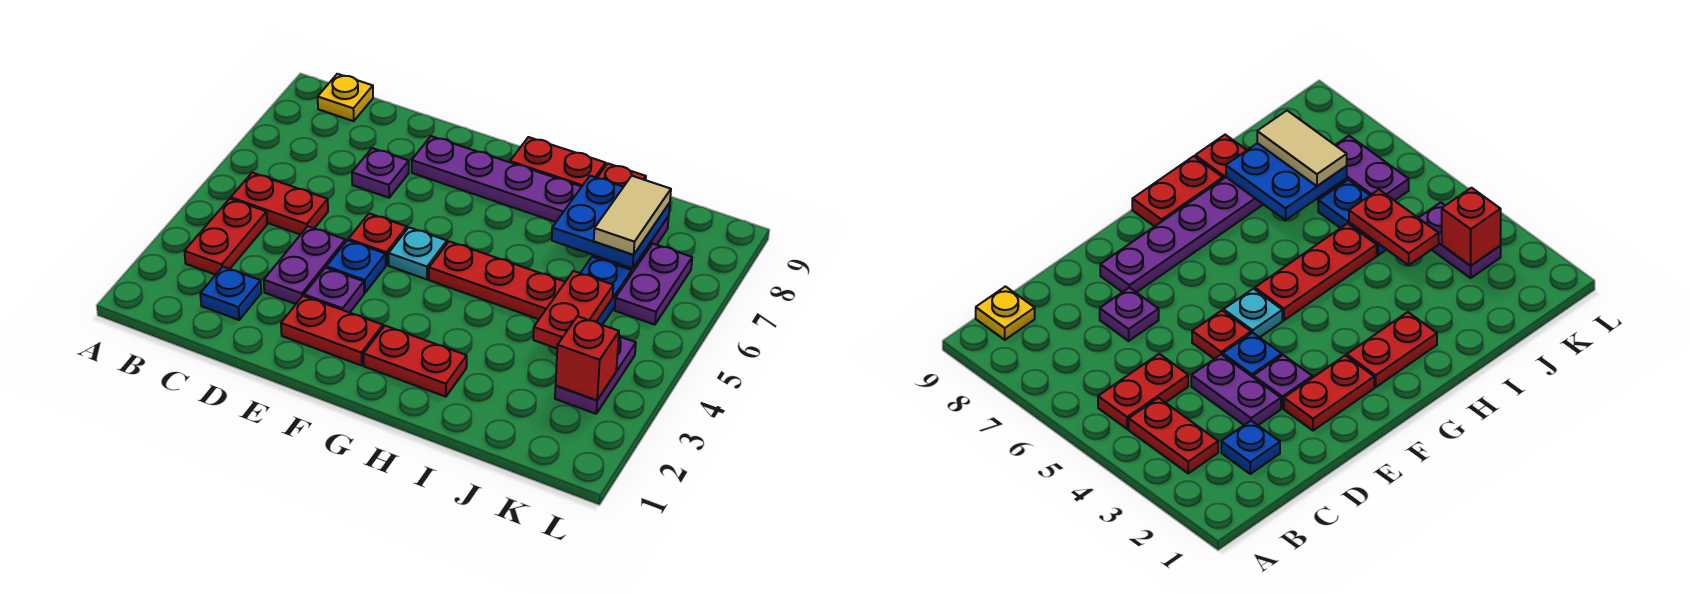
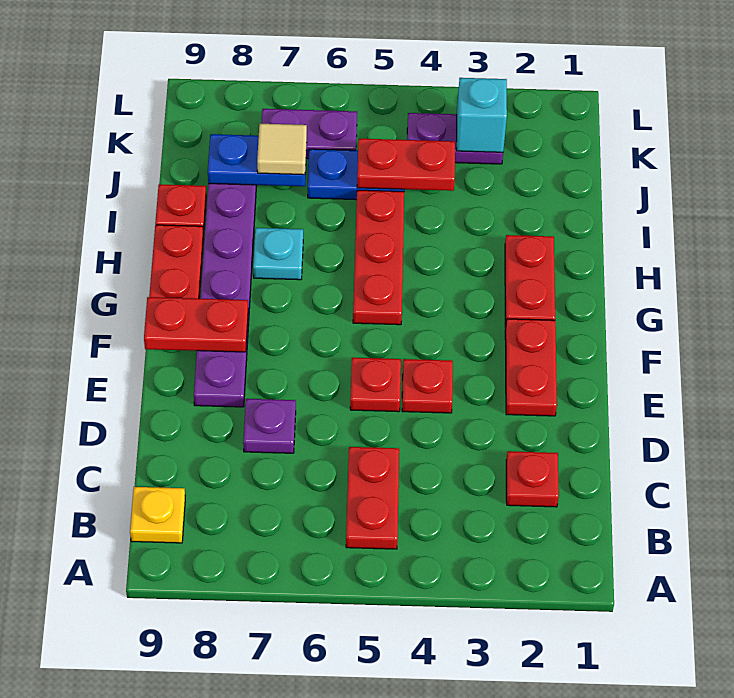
red plate B3:B4 level 1 -> red plate F8:F9 level 2
blue plate C2 level 1 -> red plate C2 level 1
purple plate D3:D4 level 1 -> none
purple plate E3 level 1 -> none
blue plate E4 level 1 -> red plate E4 level 1
cyan plate F5 level 1 -> cyan plate H7 level 1
blue plate I7:J8 level 2 -> blue plate J7:J8 level 2
tan tile J7:J8 level 3 -> tan tile J7 level 3
red brick K3 level 2 -> cyan brick K3 level 2

